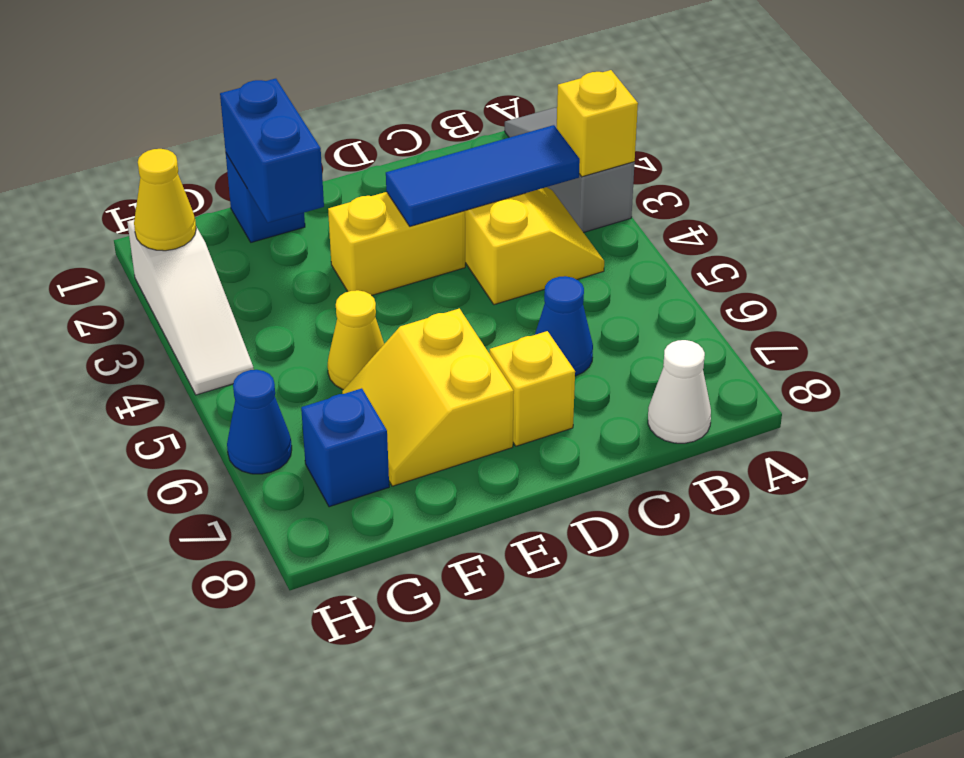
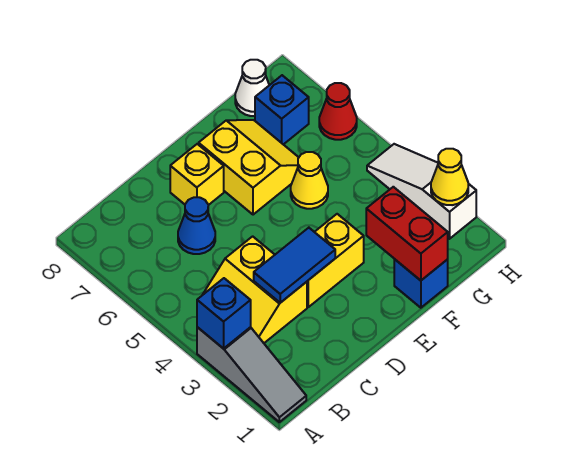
yellow brick A3 level 2 -> blue brick A3 level 2
blue tile B3:D3 level 2 -> blue tile C3:D3 level 2
white cone B8 level 1 -> white cone G8 level 1
blue brick F1:F2 level 2 -> red brick F1:F2 level 2
blue cone H6 level 1 -> red cone H6 level 1

